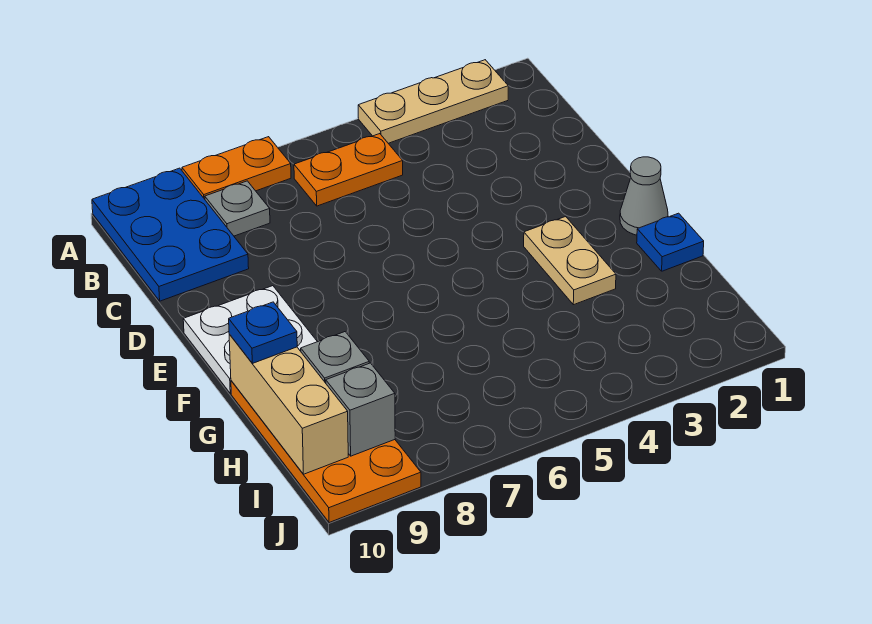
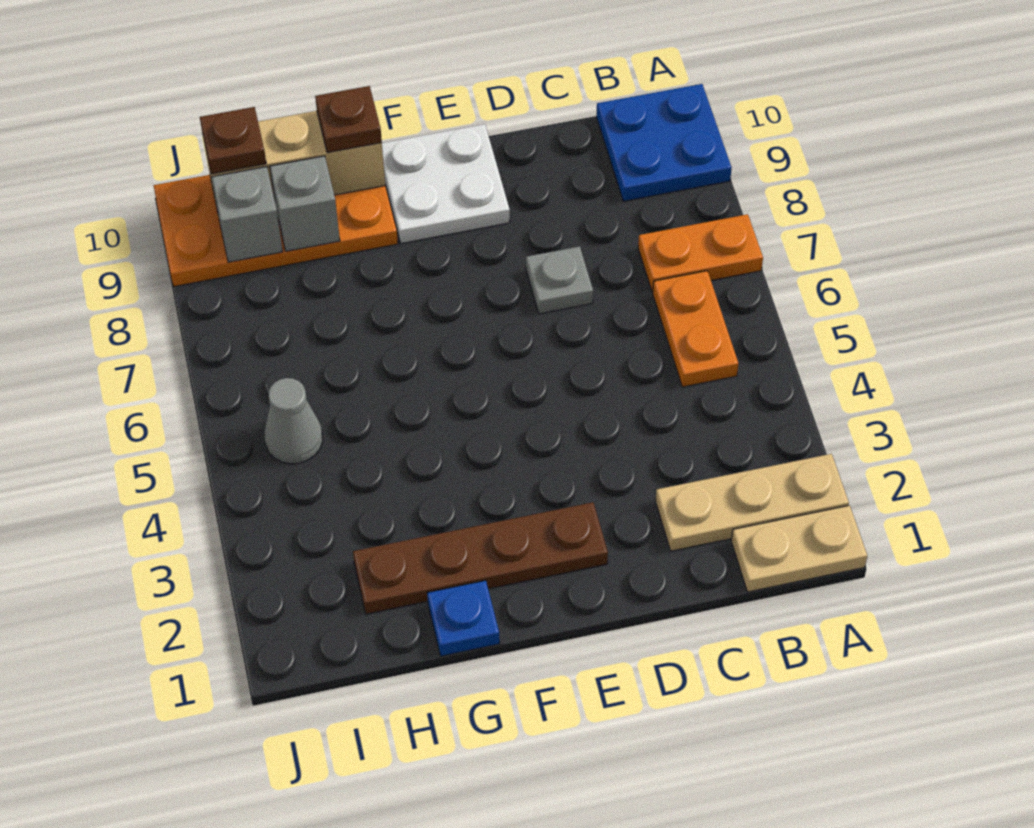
tan plate A2:A4 level 1 -> tan plate A2:C2 level 1
orange plate A7:A8 level 1 -> orange plate A7:B7 level 1
blue plate A9:C10 level 1 -> blue plate A9:B10 level 1
grey plate B8 level 1 -> grey plate D7 level 1
none -> brown plate E2:H2 level 1
grey cone F1 level 1 -> grey cone I5 level 1
tan plate F3:G3 level 1 -> tan plate A1:B1 level 1
blue plate G10 level 3 -> brown plate G10 level 3
none -> brown plate I10 level 3

